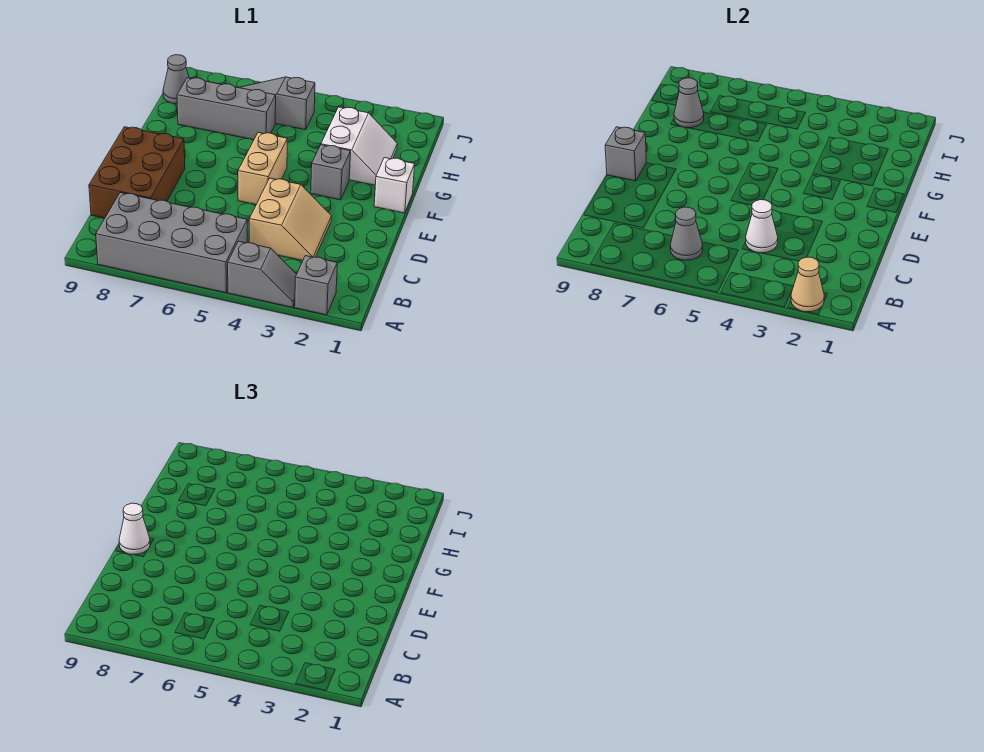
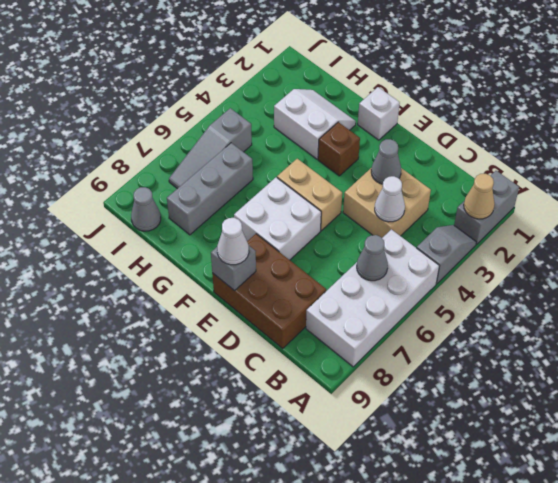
grey brick A2 level 1 -> grey brick A1:A2 level 1
grey brick A5:B8 level 1 -> white brick A5:B8 level 1
tan slope C3:D4 level 1 top 4 -> tan brick C3:D4 level 1
none -> white brick E6:F7 level 1
grey brick F3 level 1 -> brown brick F3 level 1
grey cone H8 level 2 -> grey cone D3 level 2

